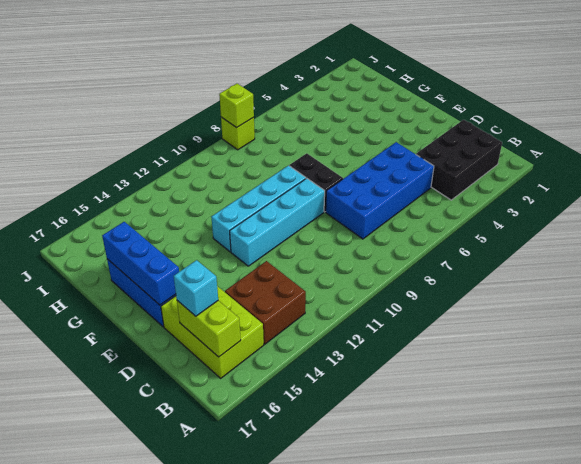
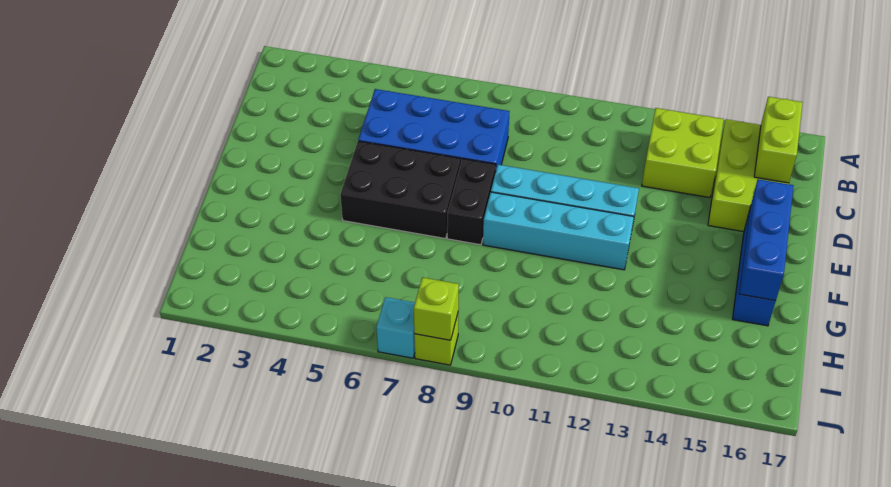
black brick B2:C4 level 1 -> black brick E5:F7 level 1
brown brick B13:C14 level 1 -> lime brick B13:C14 level 1
cyan brick C16 level 3 -> cyan brick J7 level 1

